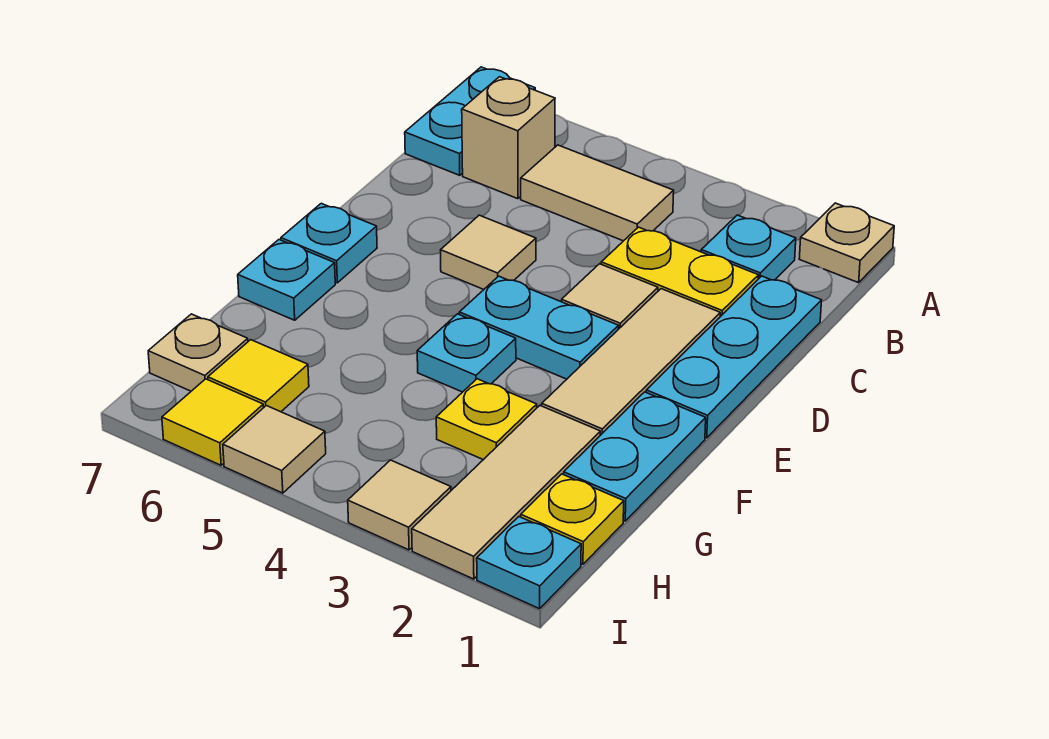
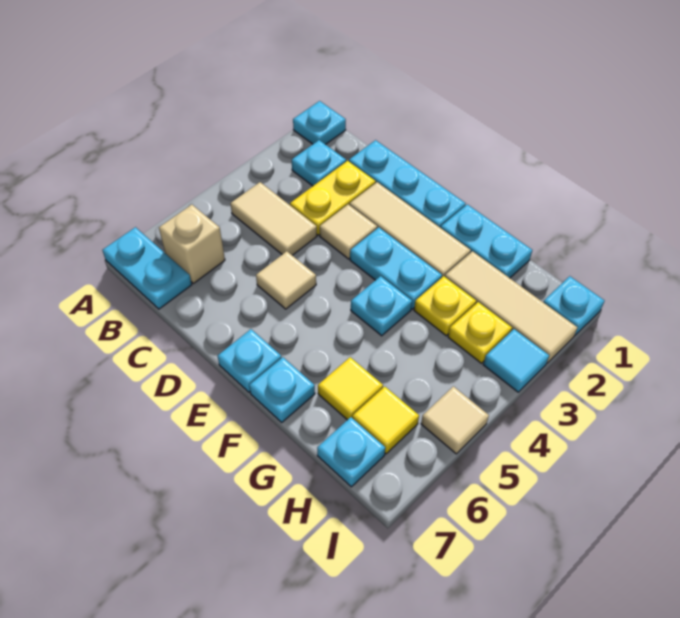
tan plate A1 level 1 -> cyan plate A1 level 1
tan tile B4:B5 level 1 -> tan tile B4:C4 level 1
cyan plate E3:E4 level 1 -> cyan plate E3:F3 level 1
yellow plate H1 level 1 -> yellow plate H3 level 1
tan plate H7 level 1 -> cyan plate H7 level 1
tan tile I3 level 1 -> cyan tile I3 level 1
yellow tile I6 level 1 -> yellow tile G6 level 1

